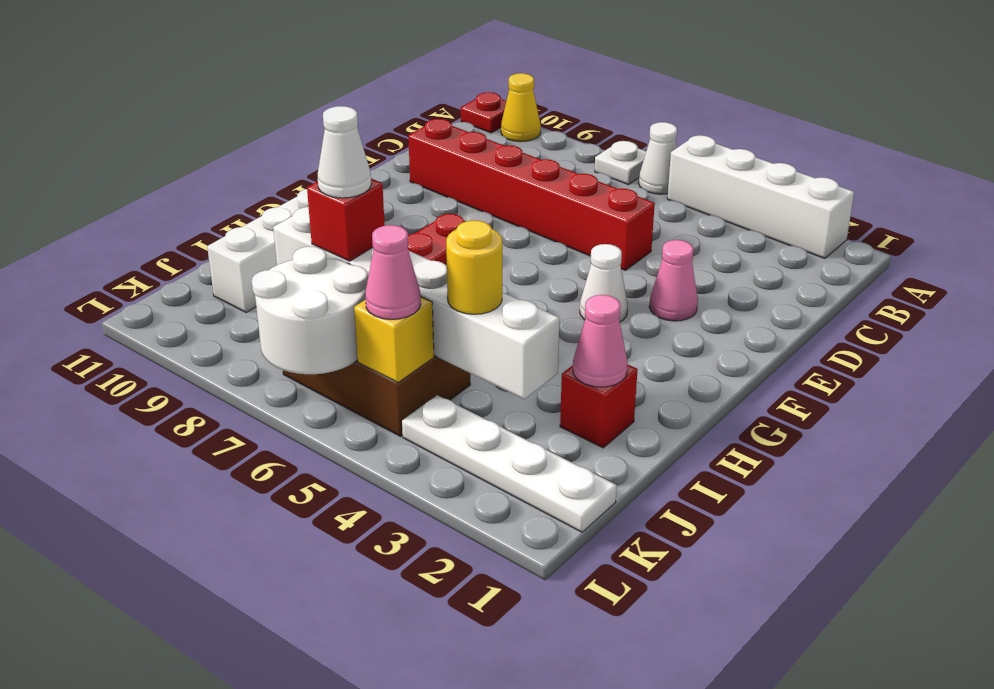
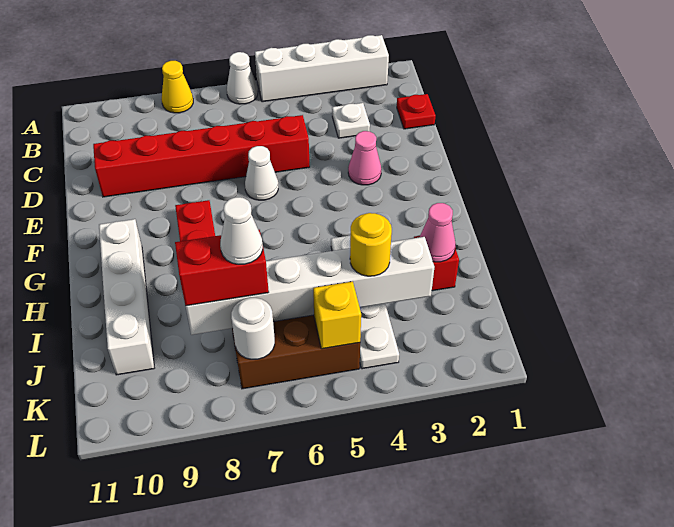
white plate A7 level 1 -> white plate C3 level 1
yellow cone A10 level 1 -> yellow cone A8 level 1
red plate A11 level 1 -> red plate C1 level 1
white cone F4 level 1 -> white cone E6 level 1
red brick J7 level 3 -> red brick J7:J8 level 3
white plate K1:K4 level 1 -> white plate H4:K4 level 1
pink cone K5 level 3 -> none
white round brick K6:L7 level 2 -> white round brick K7 level 2

